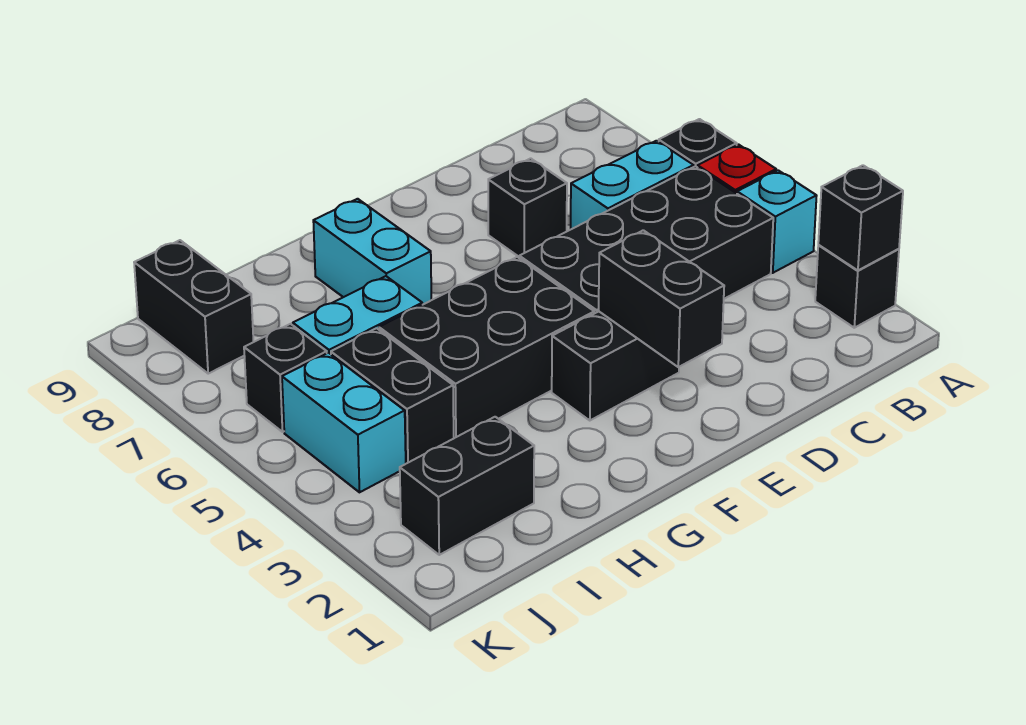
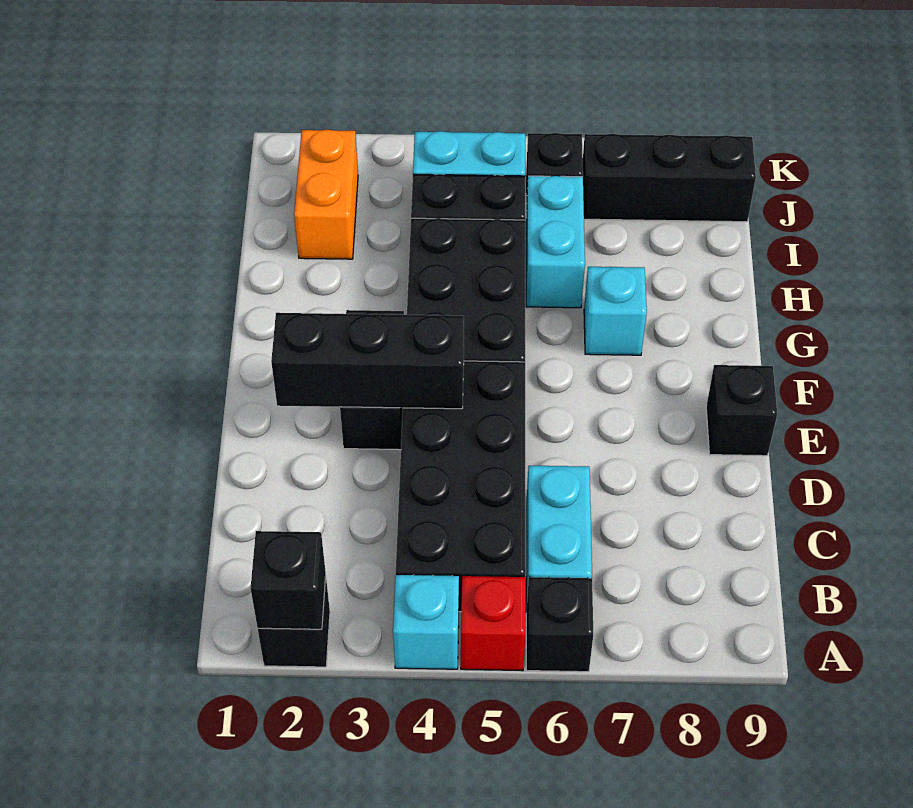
black brick D7 level 1 -> black brick E9 level 1
black brick E2:E3 level 2 -> black brick E2:E4 level 2
cyan brick G7:G8 level 1 -> cyan brick G7 level 1
black brick I2:J2 level 1 -> orange brick I2:J2 level 1
black brick J8:J9 level 1 -> black brick J7:J9 level 1

